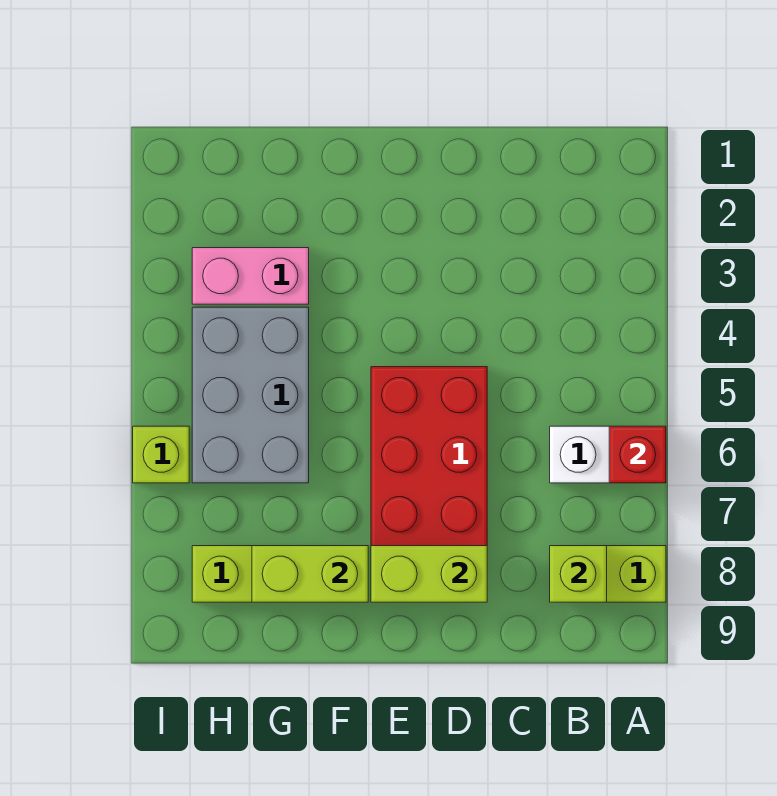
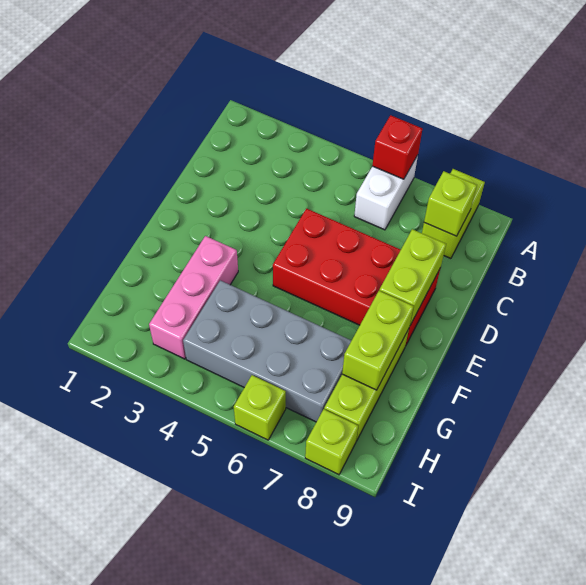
pink brick G3:H3 level 1 -> pink brick F3:H3 level 1
grey brick G4:H6 level 1 -> grey brick G4:H7 level 1
none -> lime brick I8 level 1

